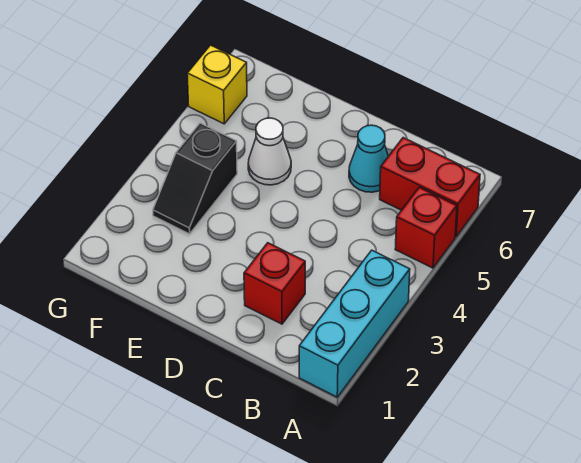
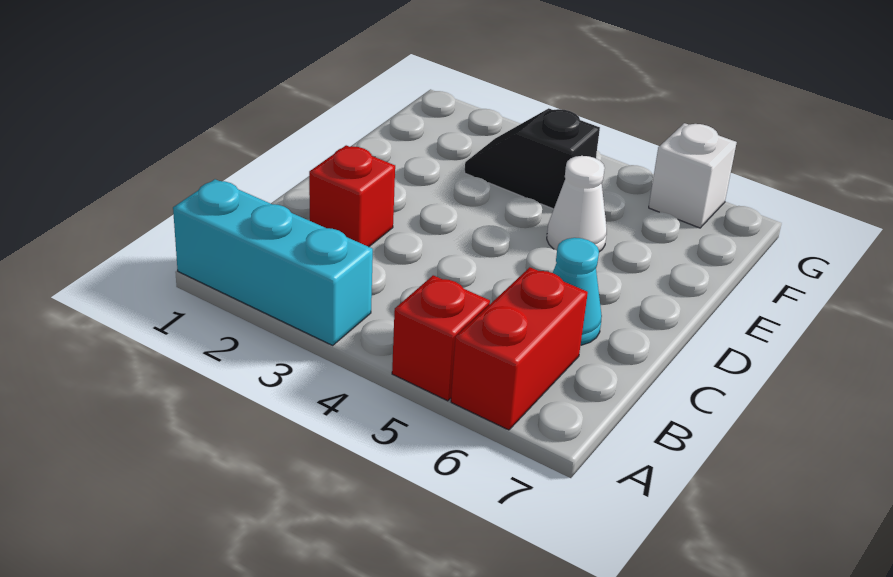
yellow brick G6 level 1 -> white brick G6 level 1

